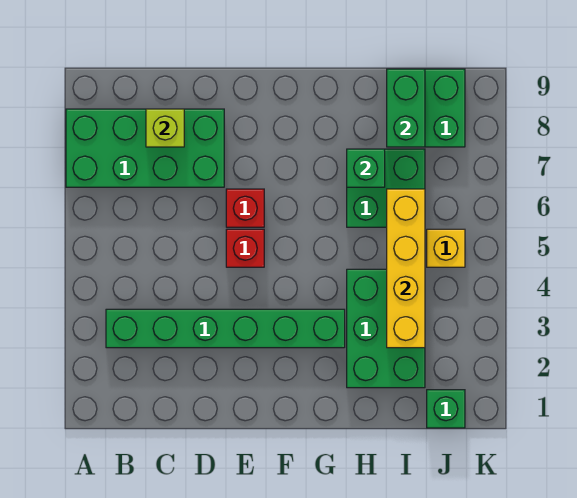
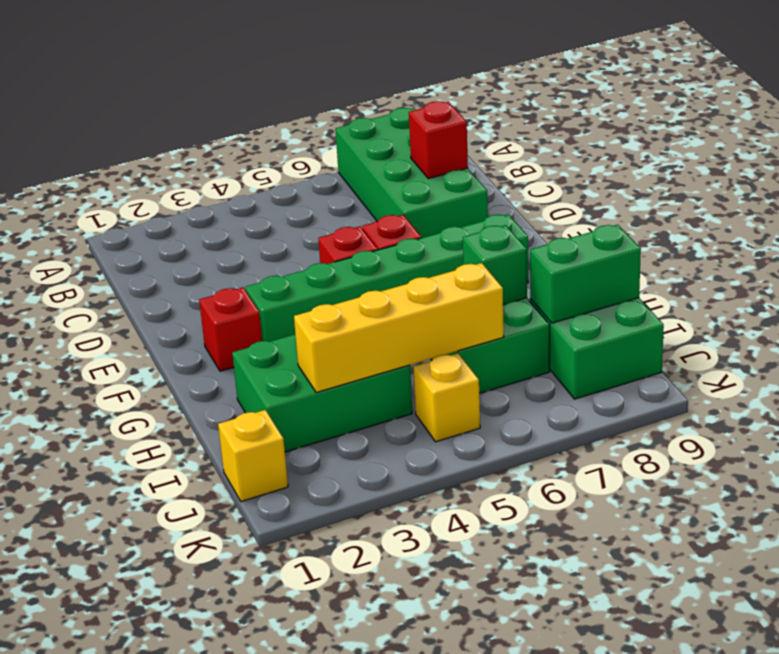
green brick B3:G3 level 1 -> green brick F3:F8 level 1
lime brick C8 level 2 -> red brick C8 level 2
none -> red brick F2 level 1
green brick J1 level 1 -> yellow brick J1 level 1

